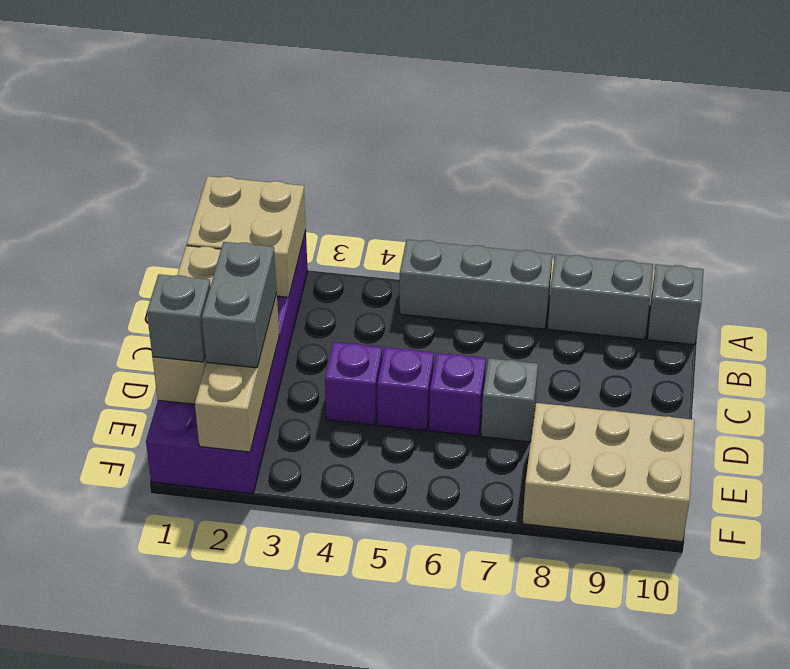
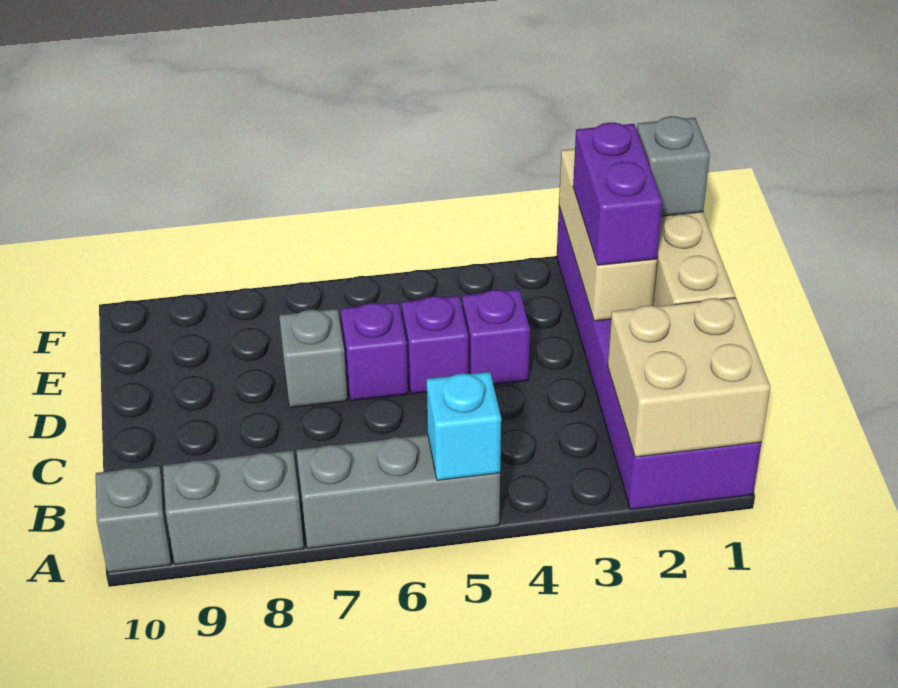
none -> cyan brick A5 level 2
grey brick D2:E2 level 3 -> purple brick D2:E2 level 3
tan brick E8:F10 level 1 -> none

